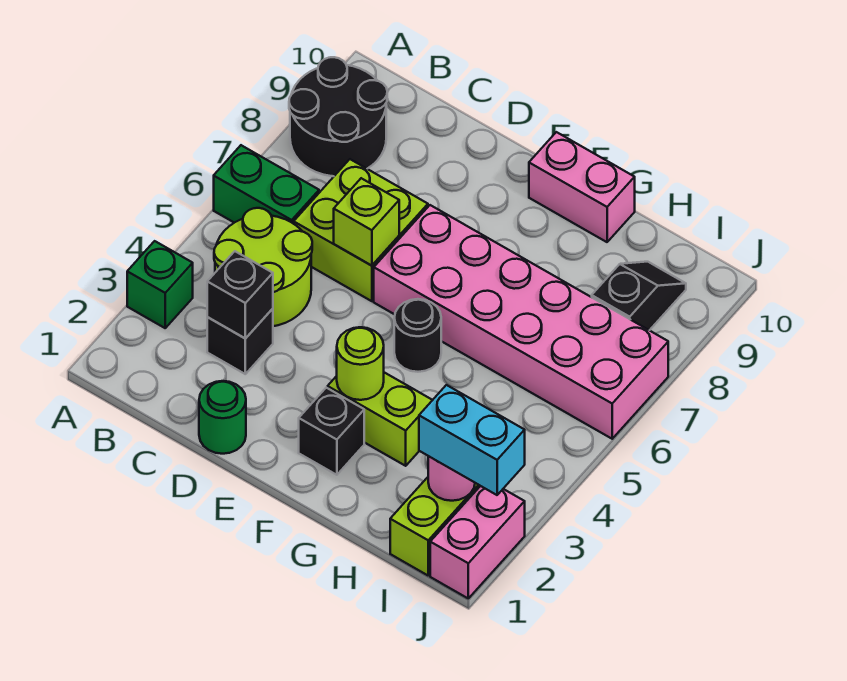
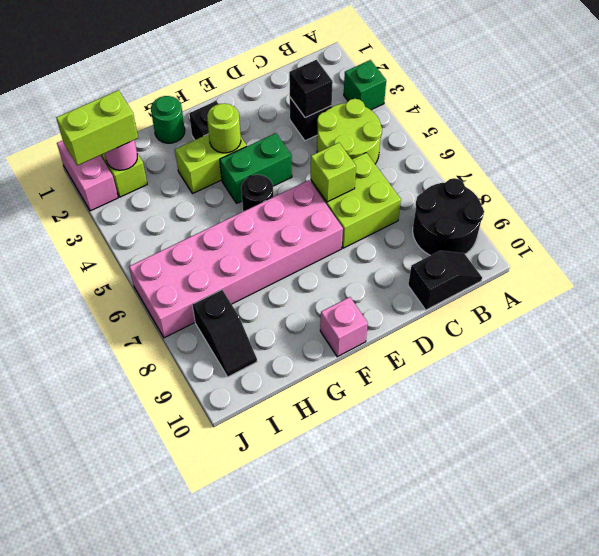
green brick A6:B6 level 1 -> green brick E4:F4 level 1
none -> black slope B10:C10 level 1 top C
green round brick D1 level 1 -> green round brick G1 level 1
pink brick F10:G10 level 1 -> pink brick F10 level 1
cyan brick I2:J2 level 3 -> lime brick I2:J2 level 3

